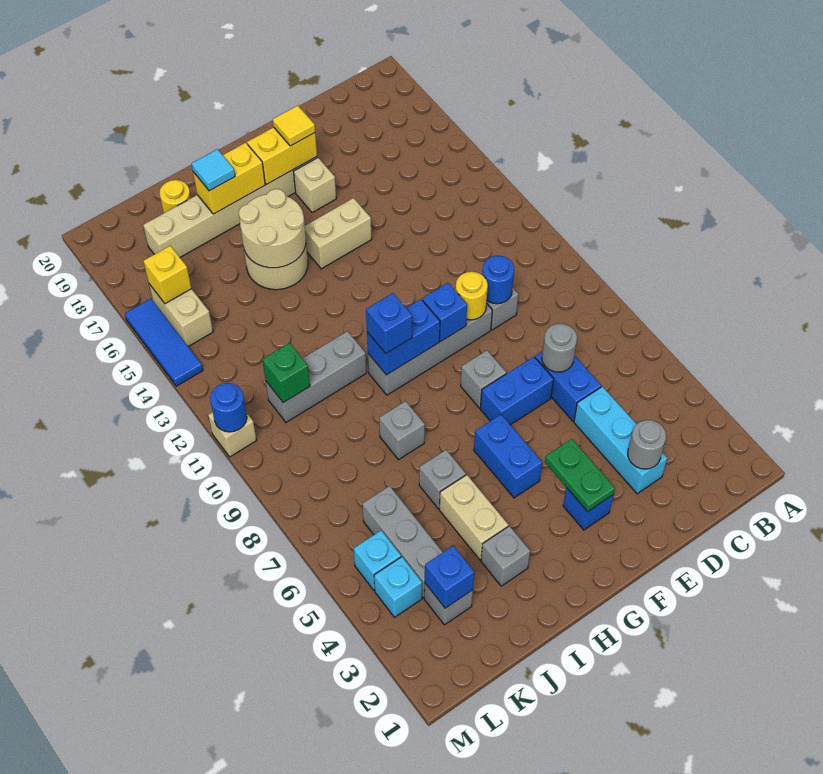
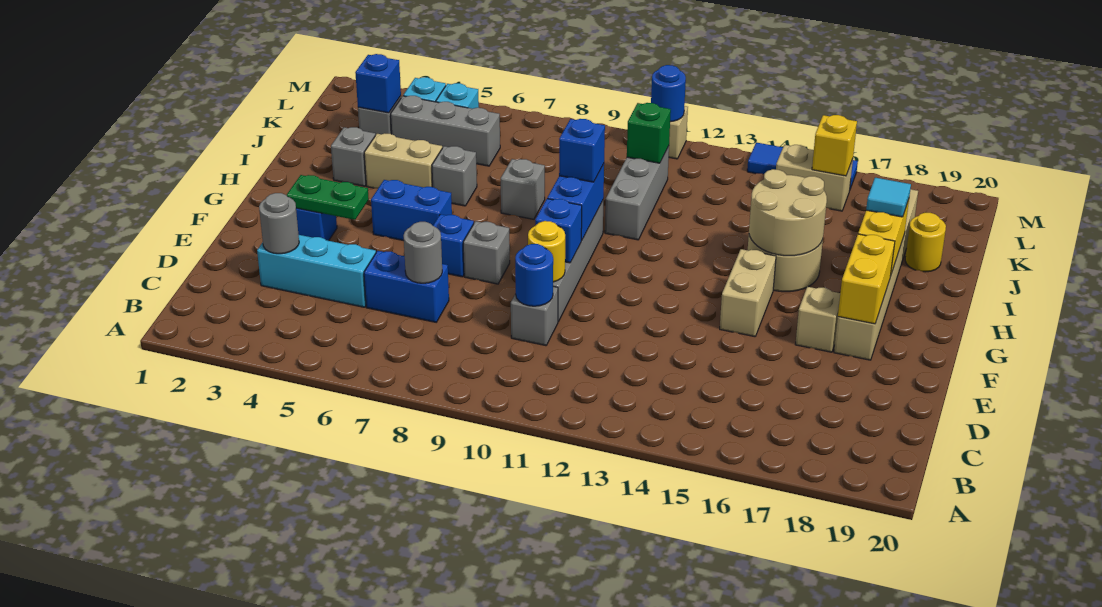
blue brick E7:F7 level 1 -> blue brick F7 level 1
yellow tile F18 level 3 -> none

